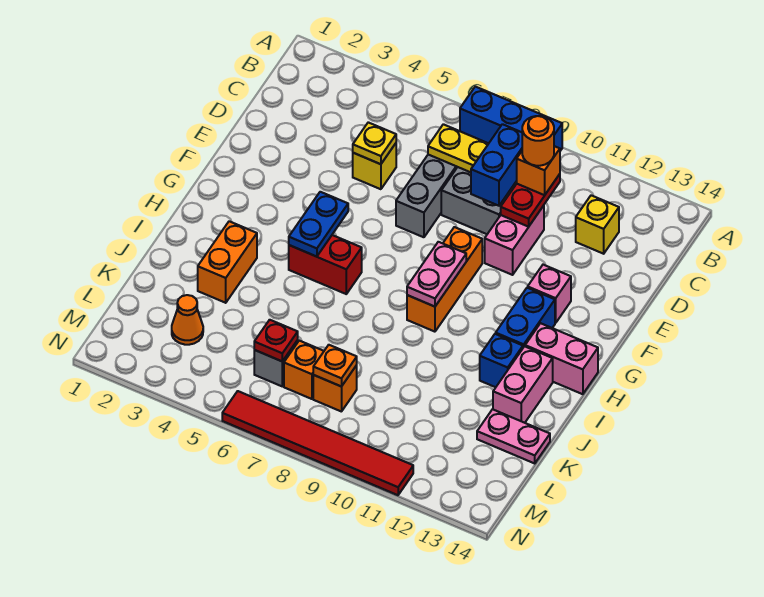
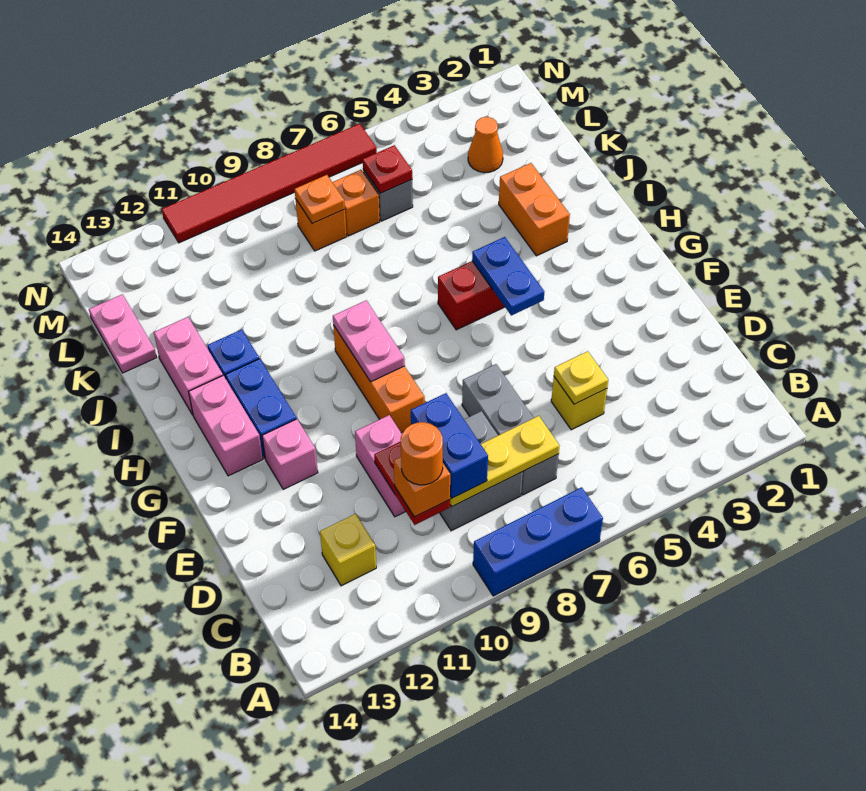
pink brick H13:H14 level 1 -> pink brick G13:H13 level 1
pink plate K13:K14 level 1 -> pink plate K14:L14 level 1

